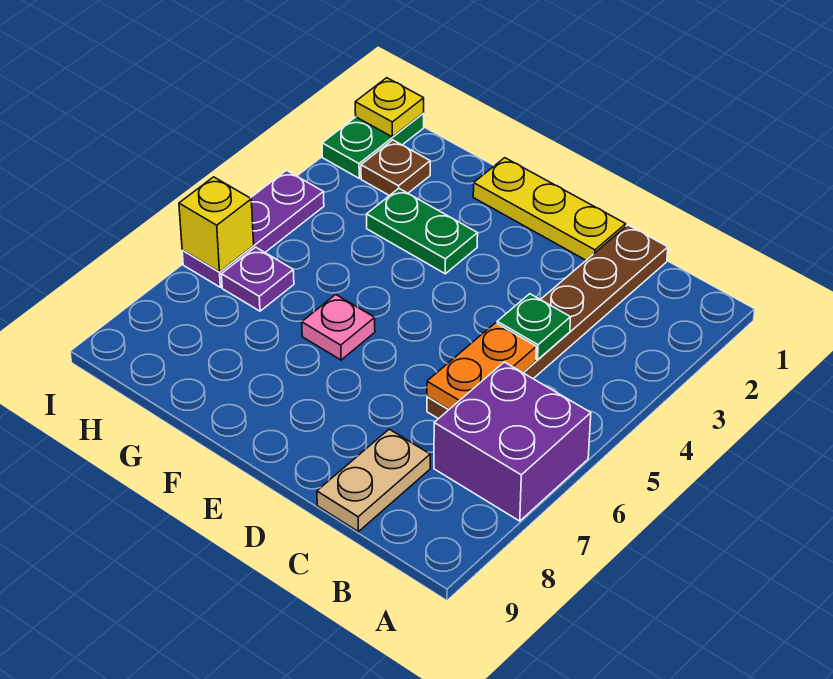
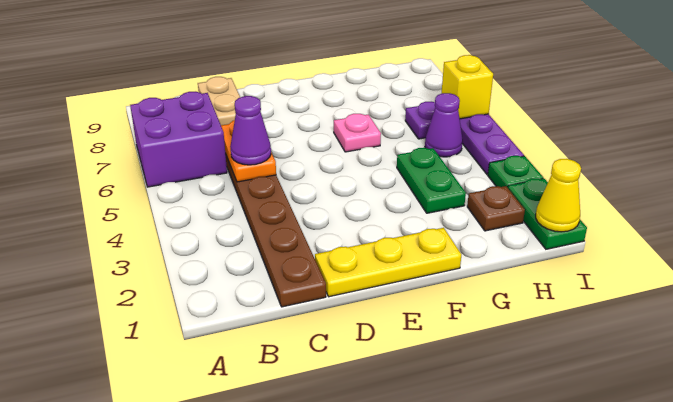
green plate C4 level 2 -> green plate I3 level 1
none -> purple cone C5 level 3
green plate F3:G3 level 1 -> green plate G3:G4 level 1
none -> purple cone H5 level 1
yellow plate I1 level 2 -> yellow cone I1 level 2

